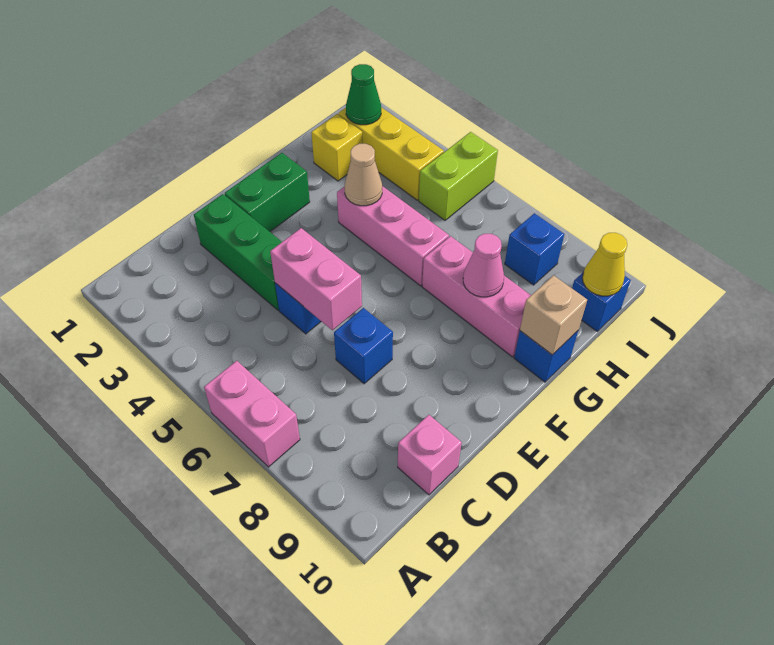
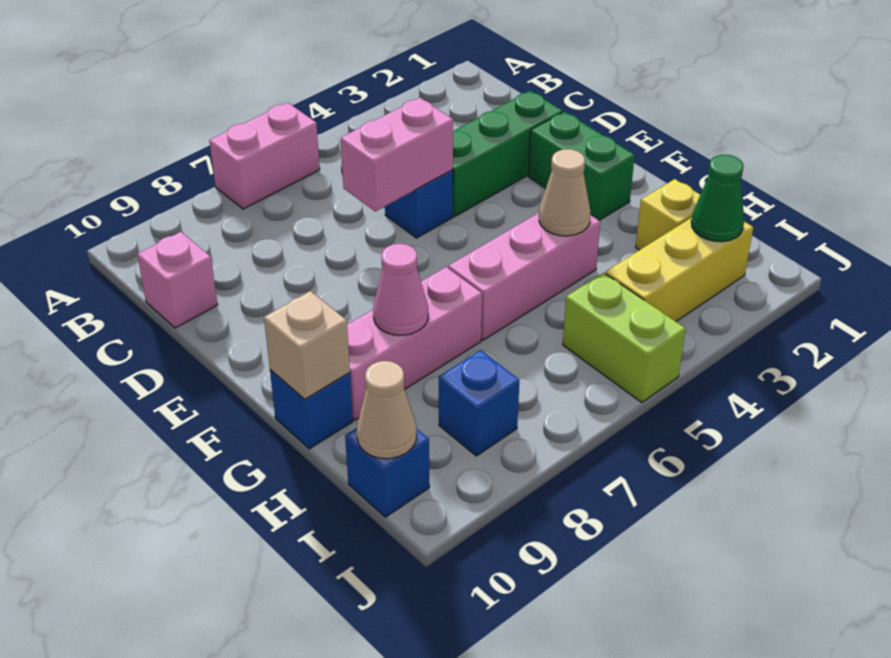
blue brick D7 level 1 -> none
yellow cone I10 level 2 -> tan cone I10 level 2

